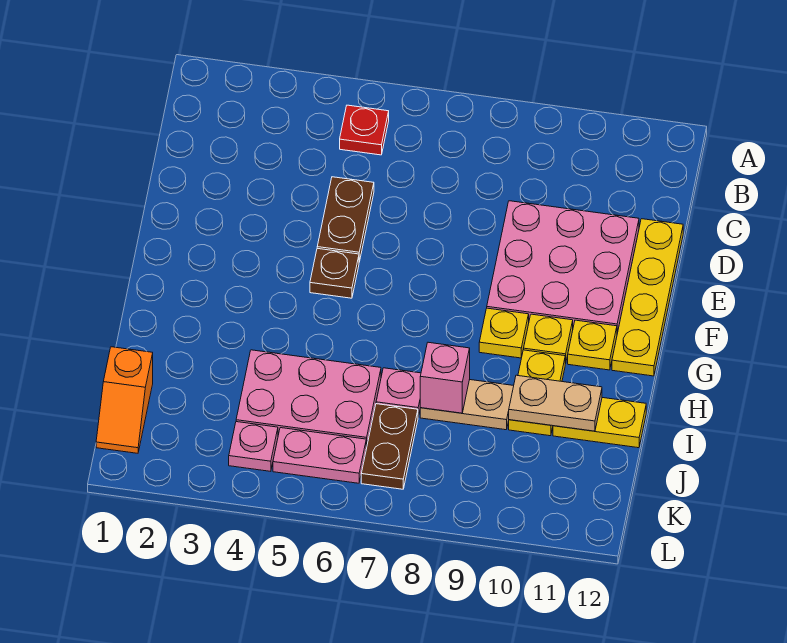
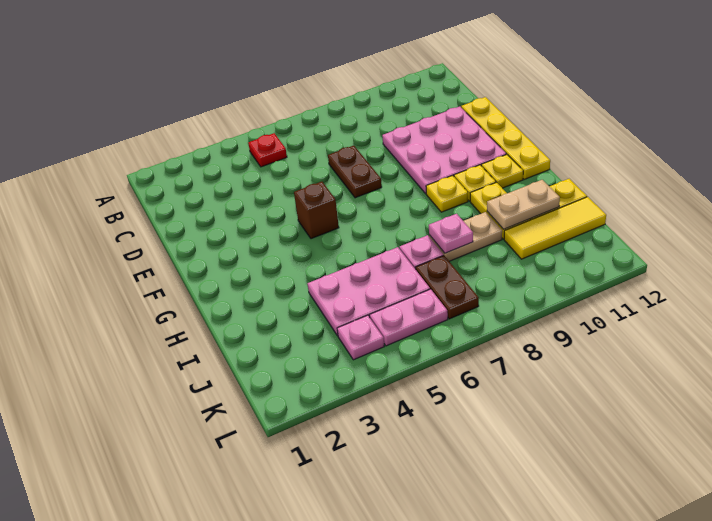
brown plate D5:E5 level 1 -> brown plate D7:E7 level 1
brown plate F5 level 1 -> brown brick F5 level 1
pink brick I8 level 2 -> pink plate I8 level 2
orange slope J1:K1 level 1 top J -> none
none -> yellow tile J10:J12 level 1

